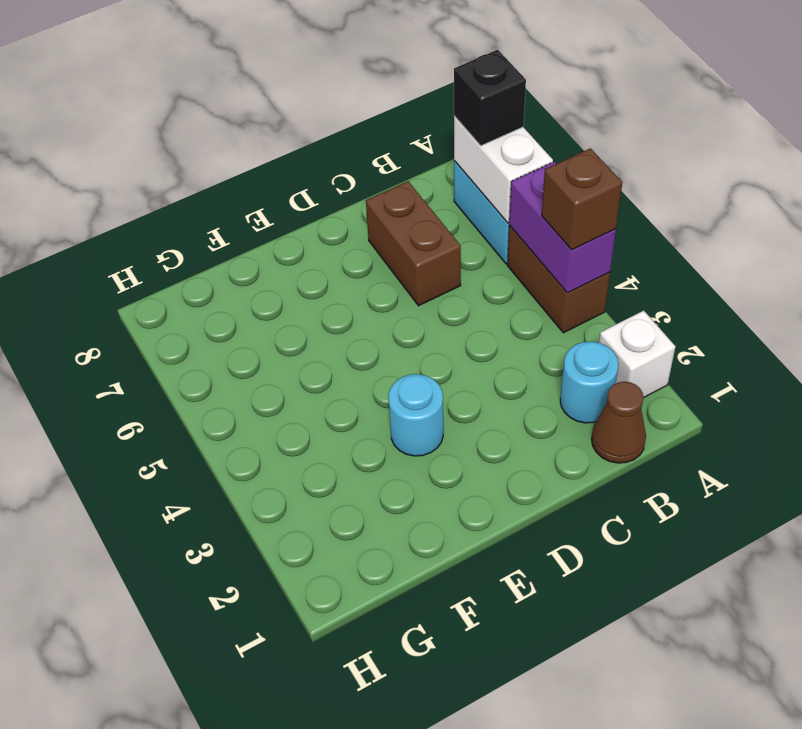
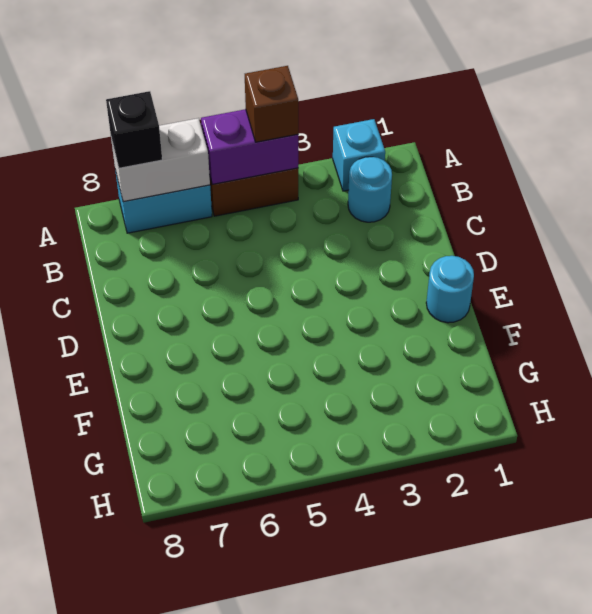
white brick A2 level 1 -> cyan brick A2 level 1
brown cone B1 level 1 -> none
brown brick C6:C7 level 1 -> none
cyan round brick E3 level 1 -> cyan round brick E1 level 1

